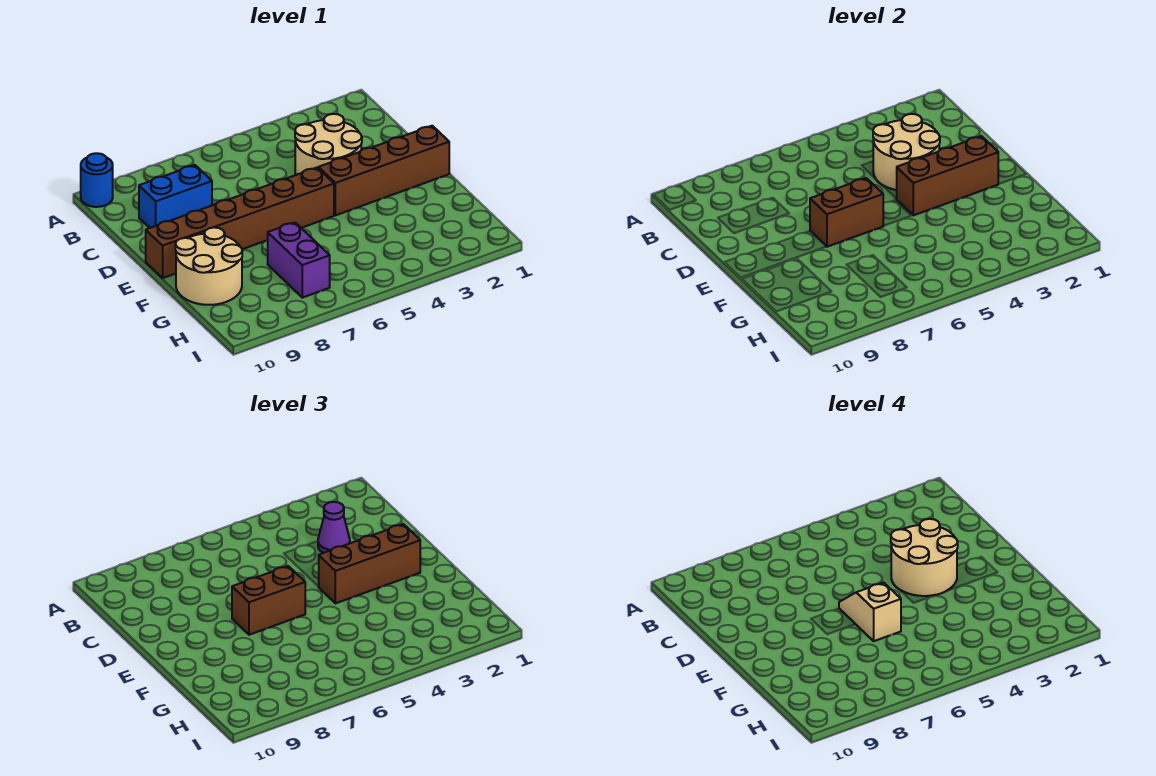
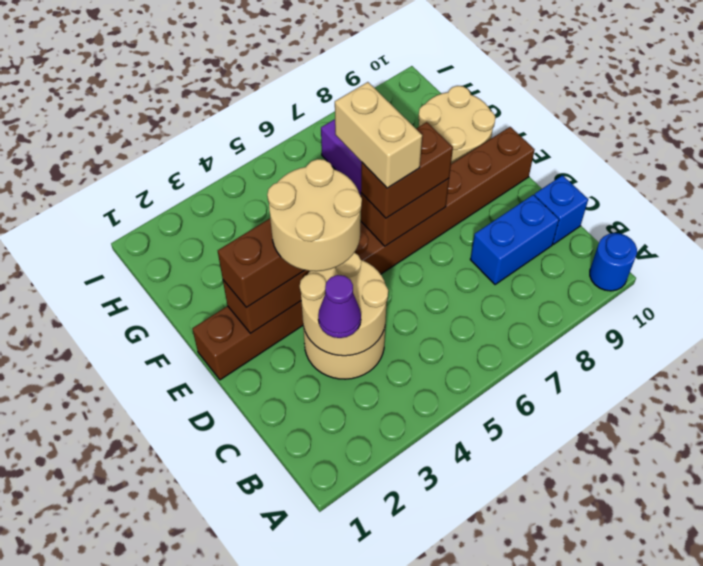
none -> blue brick C10 level 1
tan slope E6:F6 level 4 top F -> tan brick E6:F6 level 4

